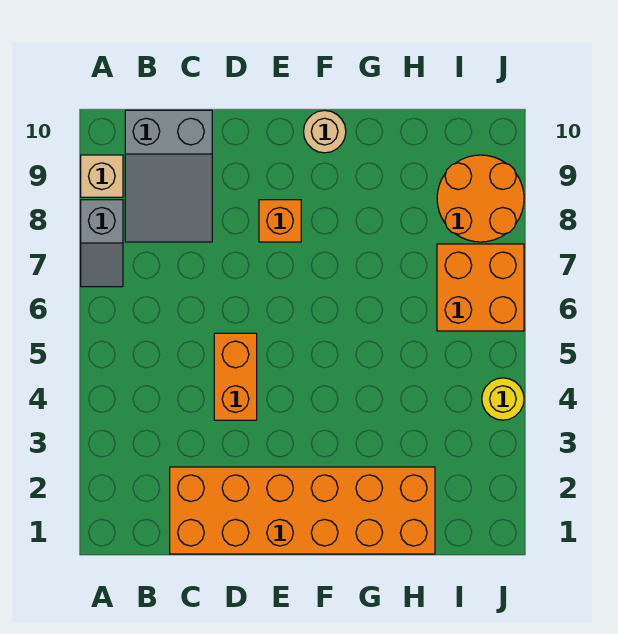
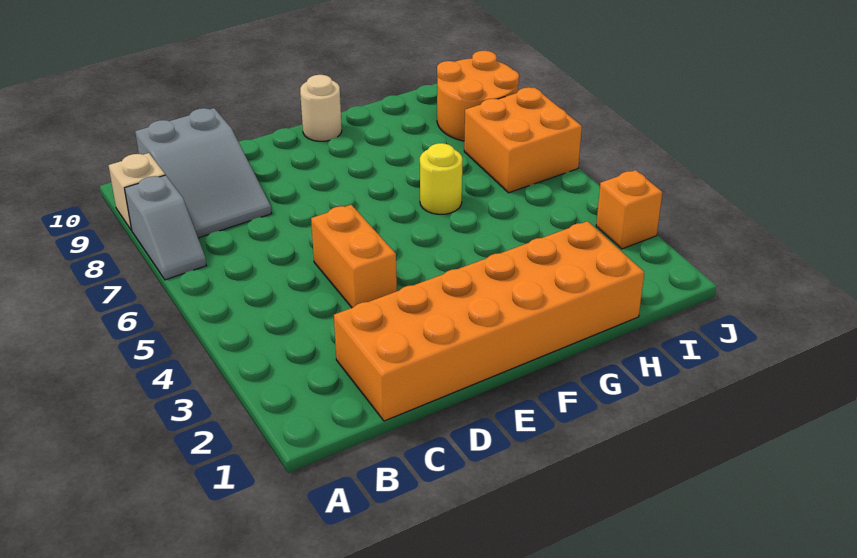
orange brick E8 level 1 -> orange brick J3 level 1
yellow round brick J4 level 1 -> yellow round brick G6 level 1

